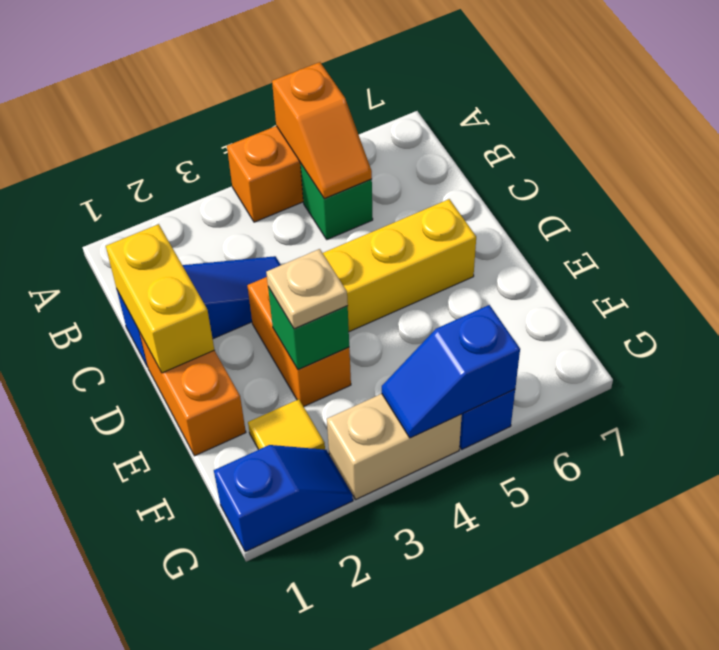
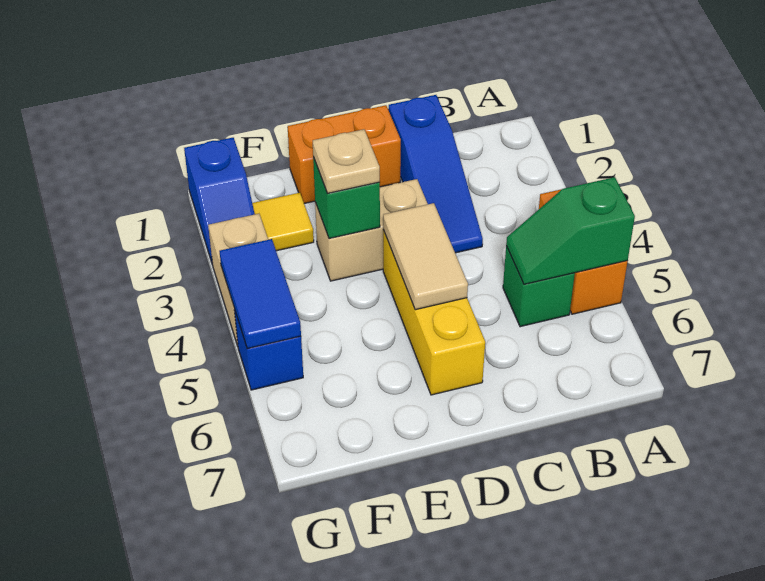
orange slope A5:B5 level 2 top A -> green slope A5:B5 level 2 top A
yellow brick C1:D1 level 2 -> none
orange brick D3:E3 level 1 -> tan brick D3:E3 level 1
none -> tan tile D4:D5 level 2
blue slope G4:G5 level 2 top 5 -> blue tile G4:G5 level 2

